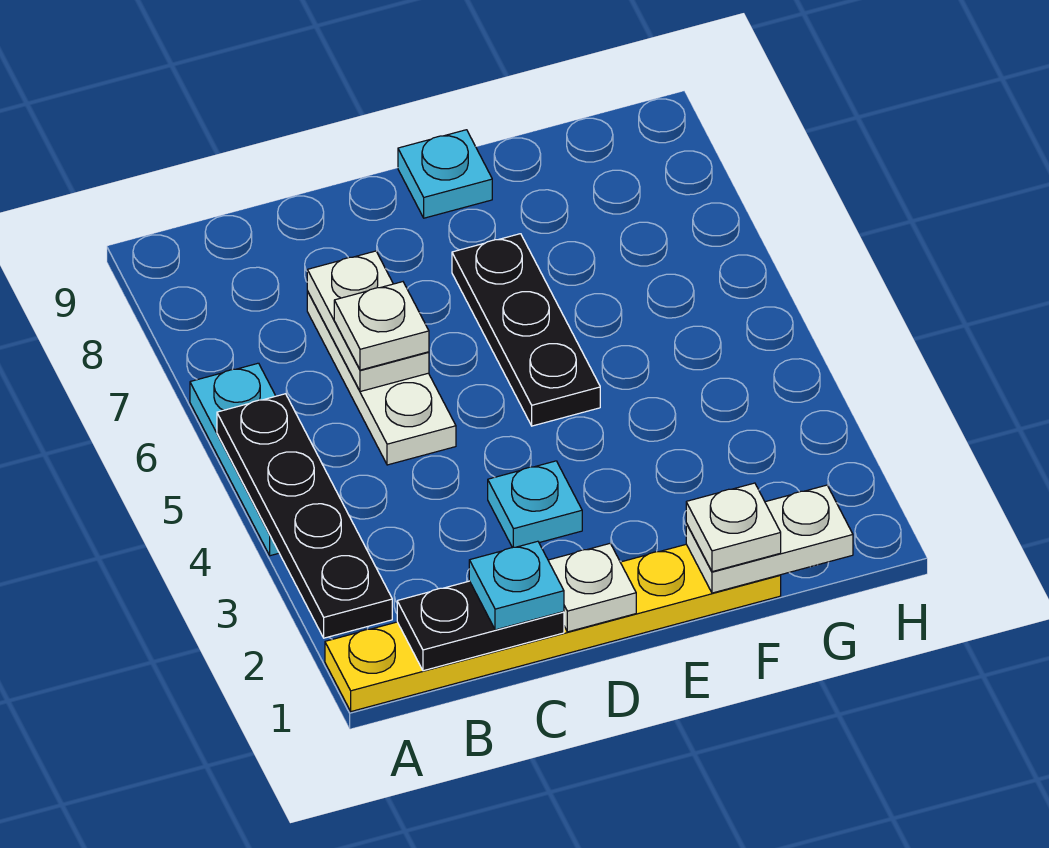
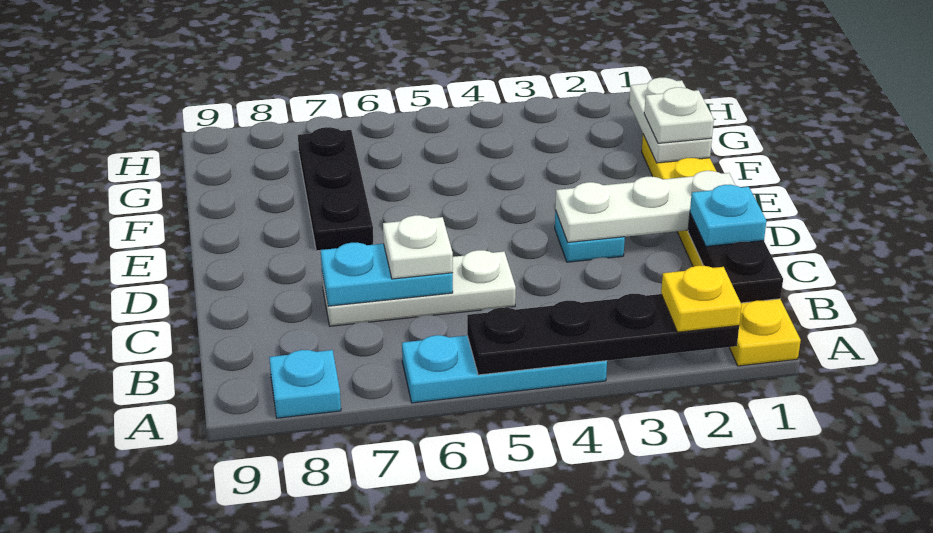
none -> yellow plate A2 level 3
white plate C6:C7 level 2 -> cyan plate C6:C7 level 2
white plate D1 level 2 -> white plate D1:D3 level 2
black plate E5:E7 level 1 -> black plate E7:G7 level 1
cyan plate E9 level 1 -> cyan plate A8 level 1

